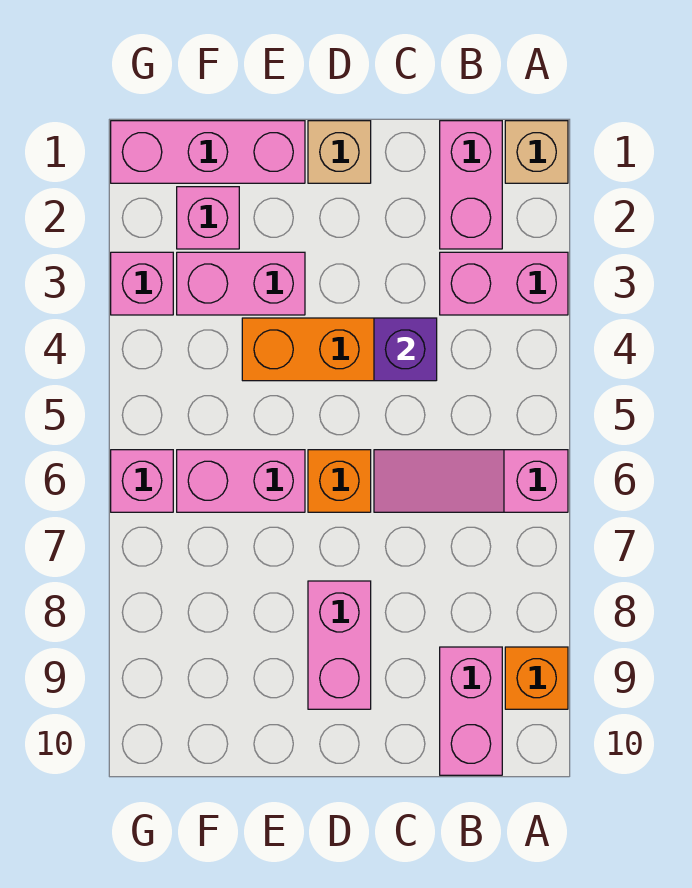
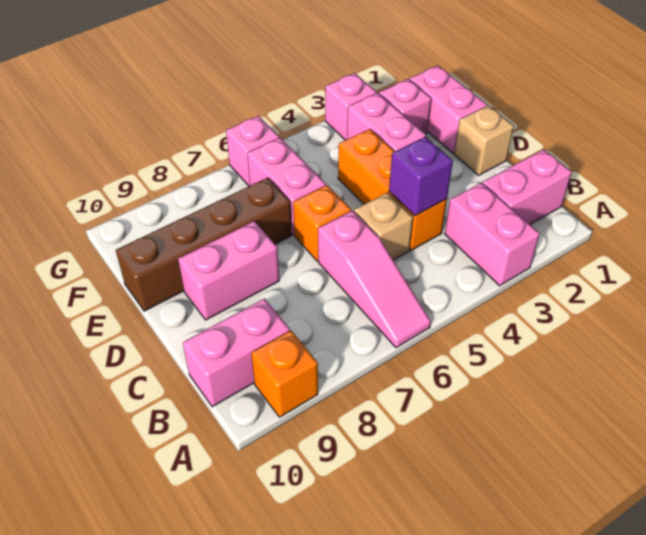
tan brick A1 level 1 -> tan brick C5 level 1
pink slope A6:C6 level 1 top A -> pink slope A6:C6 level 1 top C
pink brick E1:G1 level 1 -> pink brick E1:F1 level 1
none -> brown brick E7:E10 level 1

